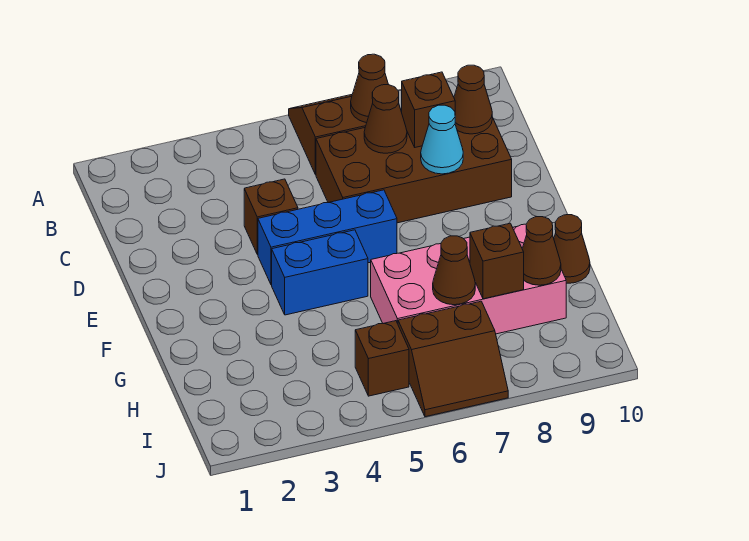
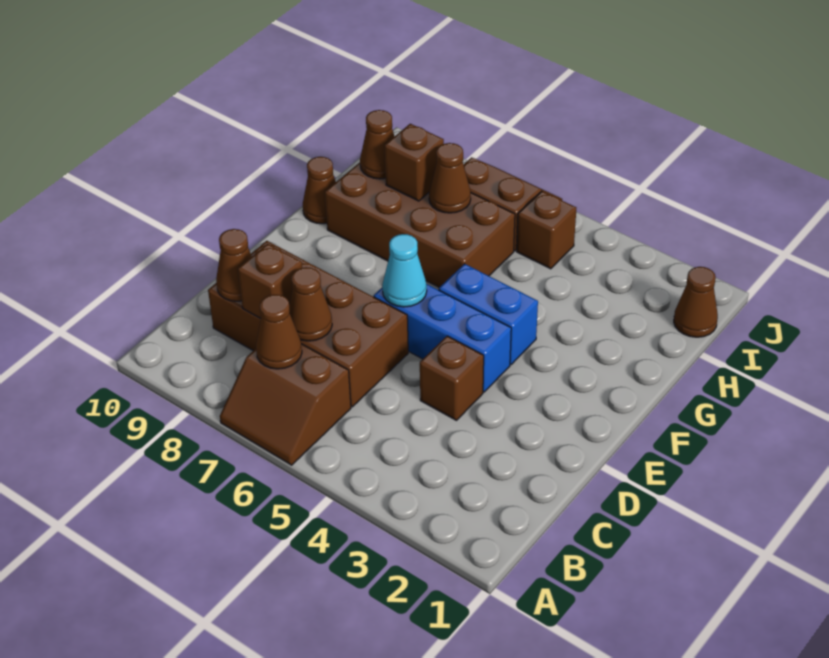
cyan cone D8 level 2 -> cyan cone E6 level 2
pink brick G6:H9 level 1 -> brown brick G6:H9 level 1
none -> brown cone I1 level 1

